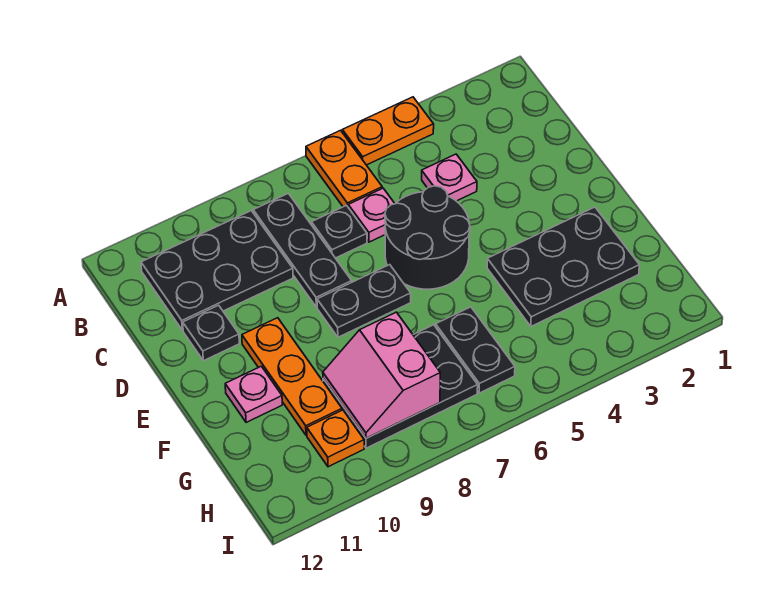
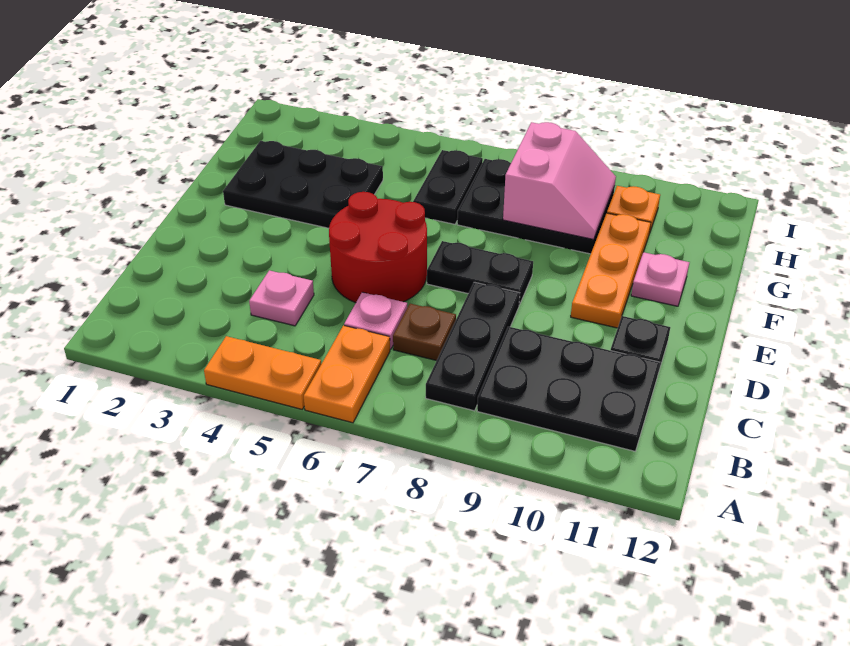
black plate C7 level 1 -> brown plate C7 level 1
black round brick D5:E6 level 1 -> red round brick D5:E6 level 1

